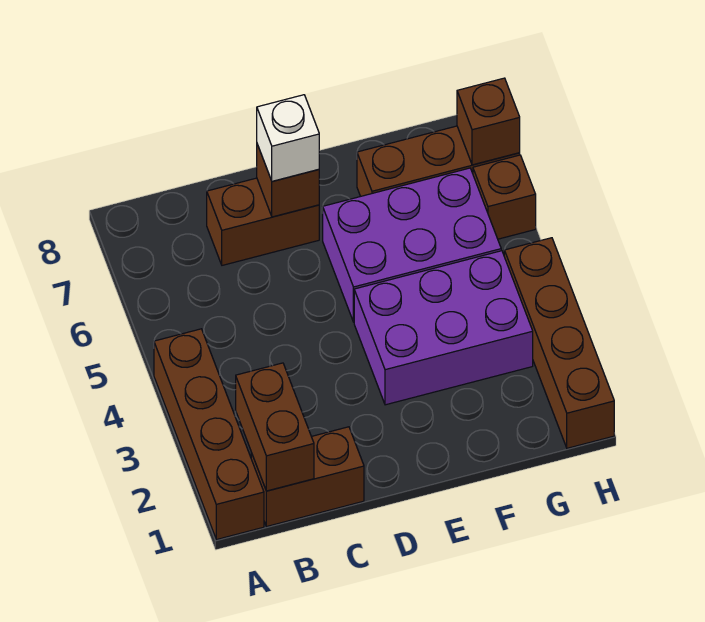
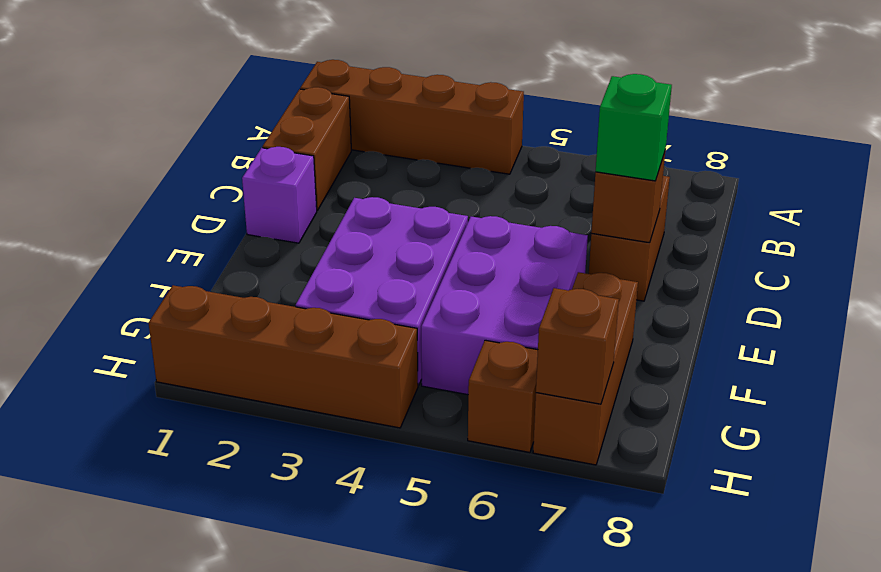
brown brick B1:B2 level 2 -> none
none -> purple brick D1 level 1
white brick D7 level 3 -> green brick D7 level 3

